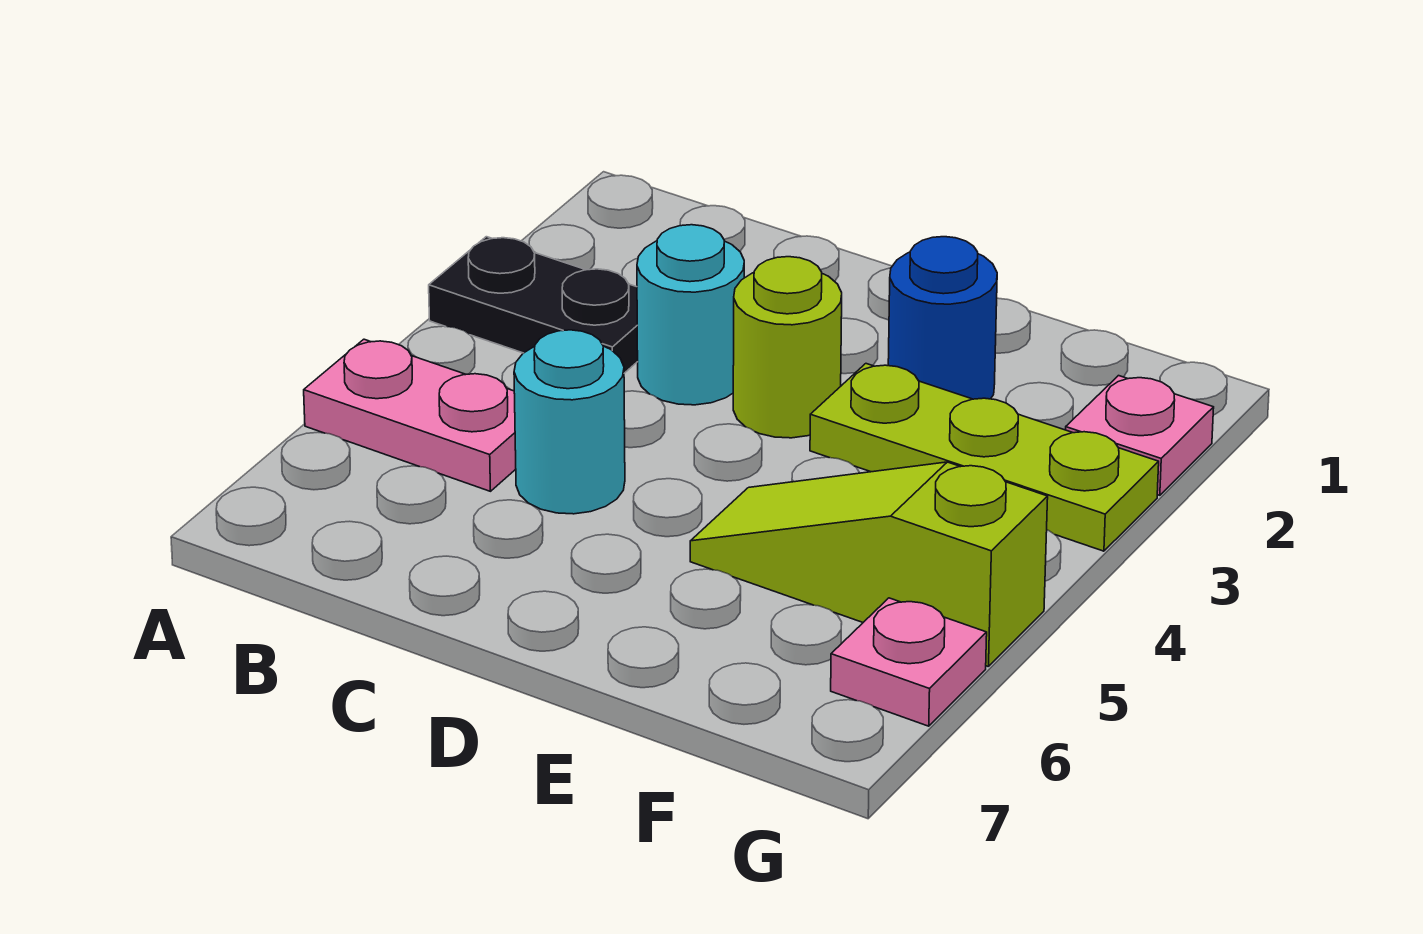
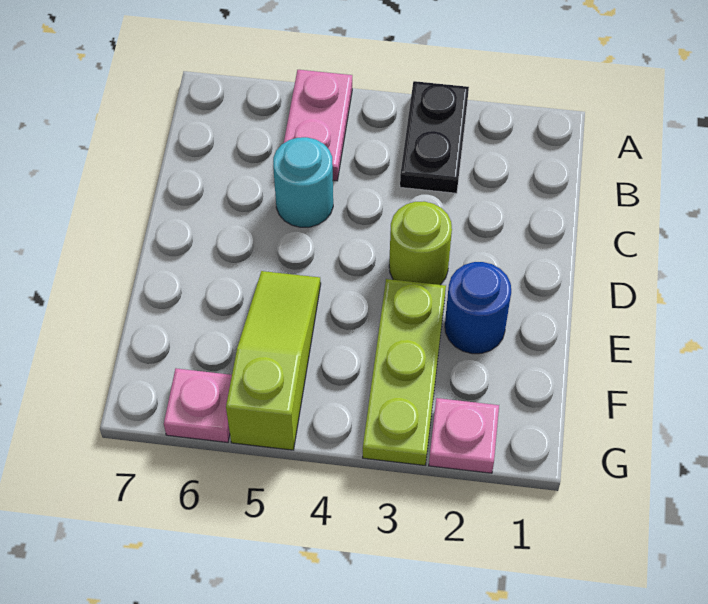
cyan round brick C3 level 1 -> none

